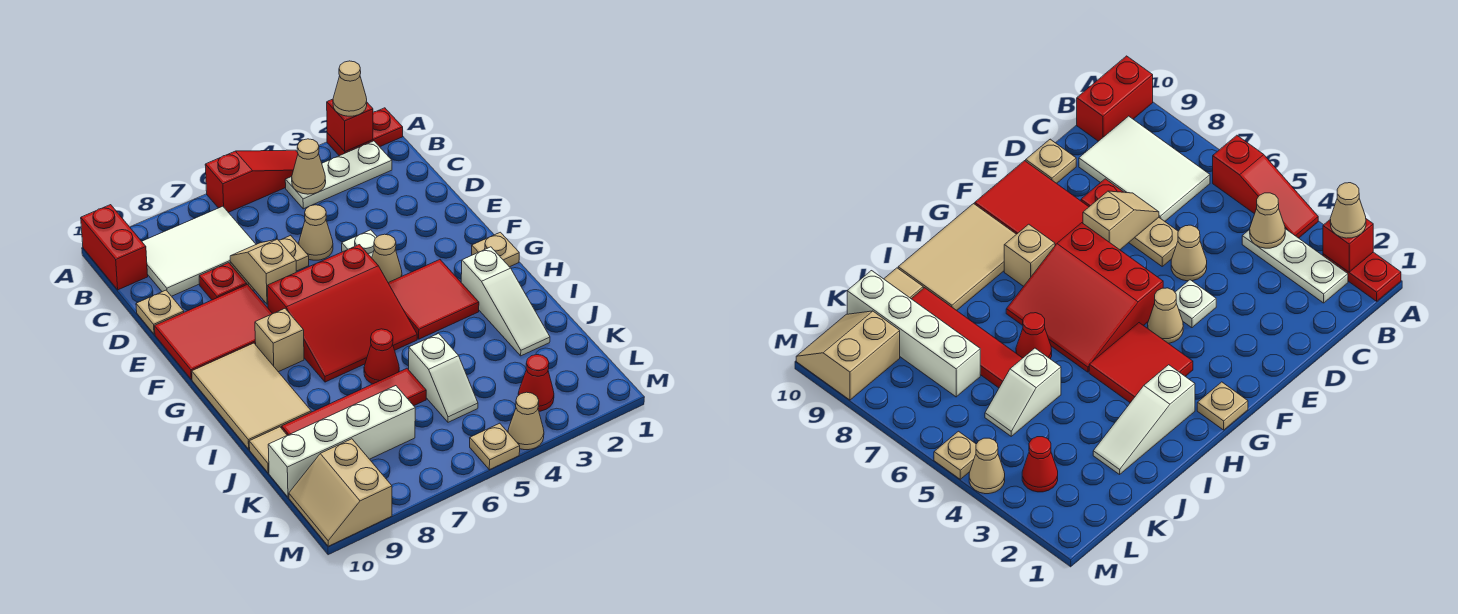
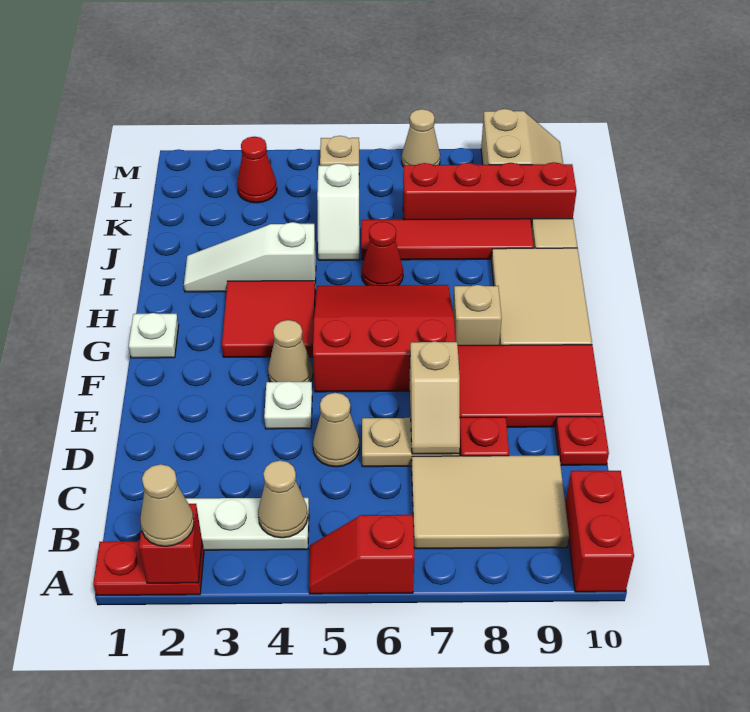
red slope A4:A6 level 1 top 6 -> red slope A5:A6 level 1 top 6
white tile B7:C9 level 1 -> tan tile B7:C9 level 1
tan plate D10 level 1 -> red plate D10 level 1
tan plate G1 level 1 -> white plate G1 level 1
white slope H2:J2 level 1 top H -> white slope I2:I4 level 1 top 4
white slope J5:K5 level 1 top J -> white slope J5:K5 level 1 top K
white brick K7:K10 level 1 -> red brick K7:K10 level 1
tan cone M4 level 1 -> tan cone M7 level 1

